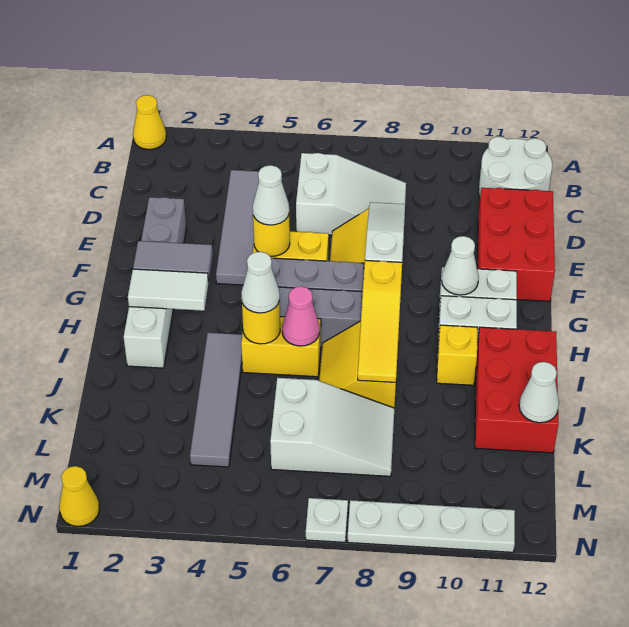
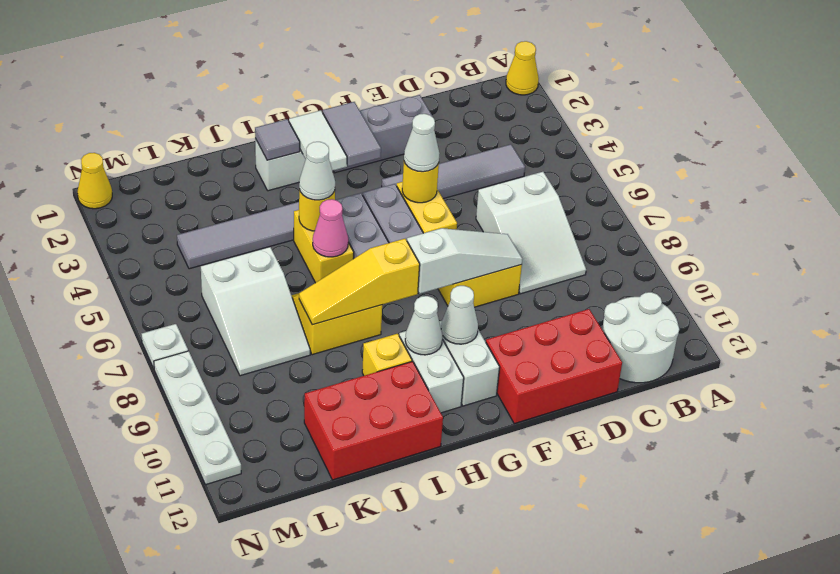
none -> grey tile I2 level 2
white cone K12 level 2 -> white cone H10 level 2

